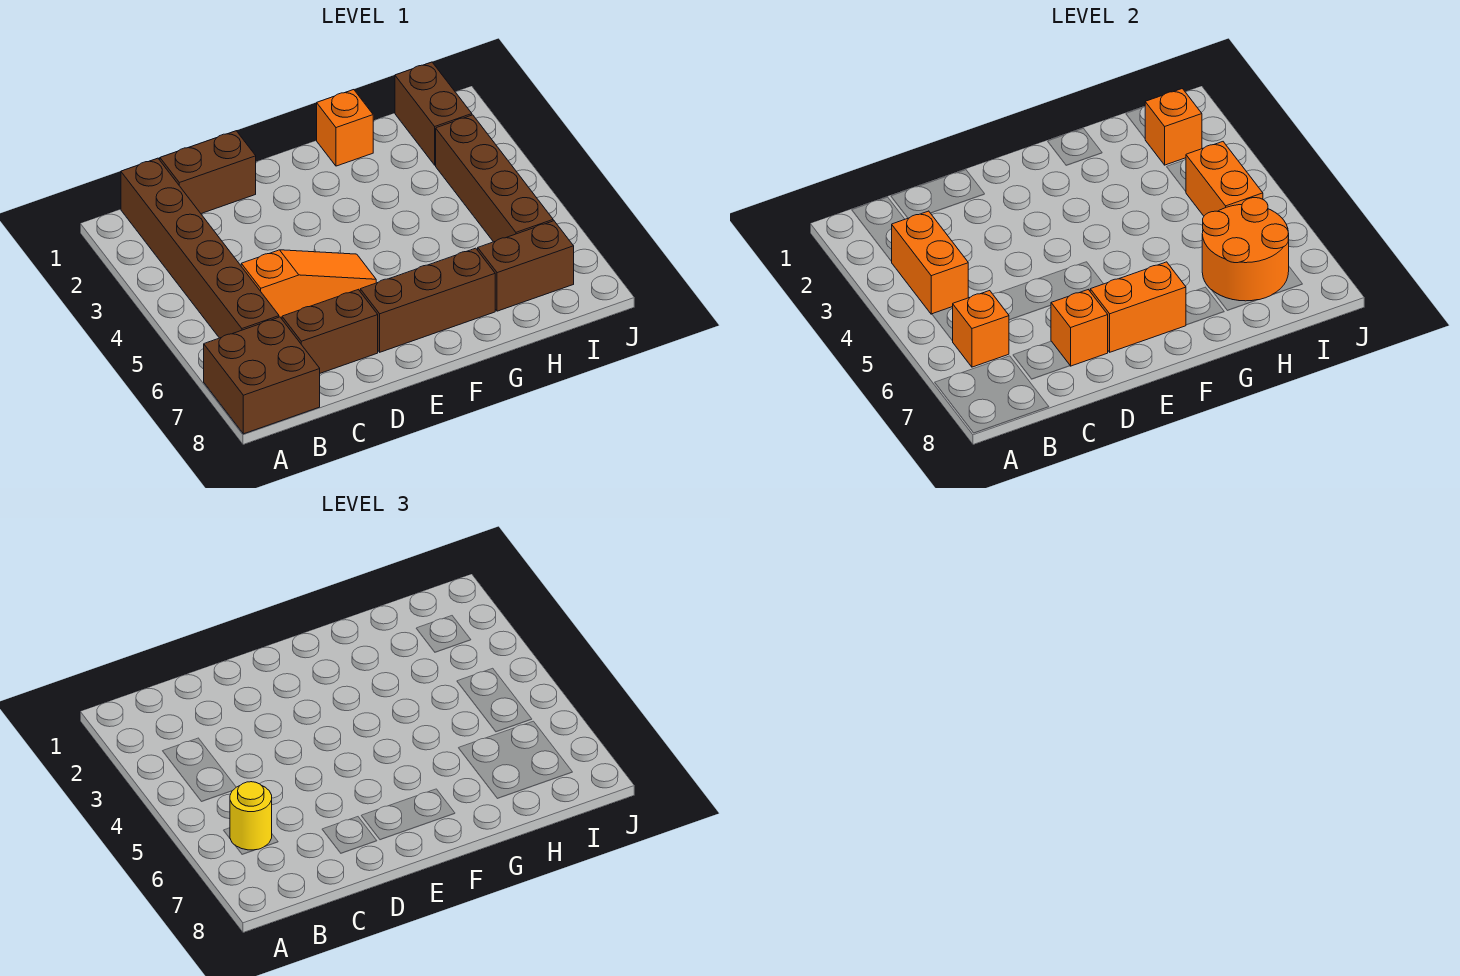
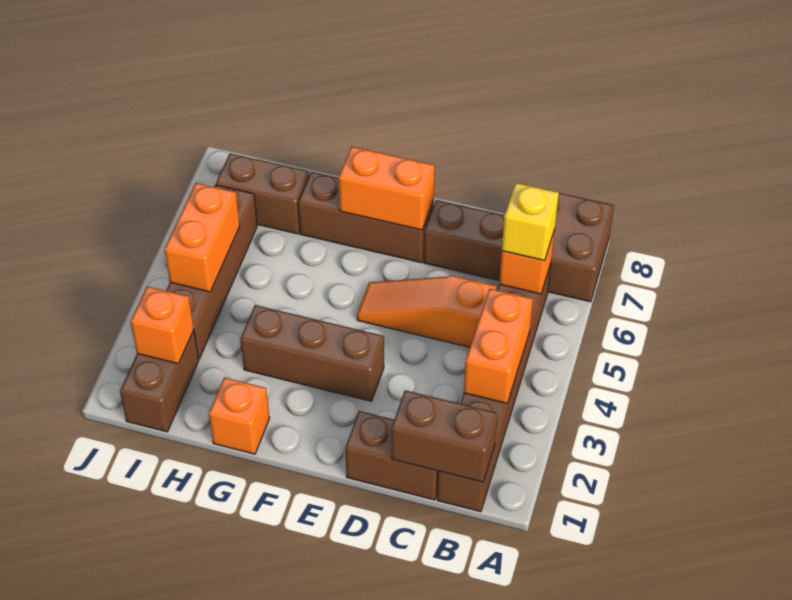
none -> brown brick B1:C1 level 2
yellow round brick B6 level 3 -> yellow brick B6 level 3
orange brick D7 level 2 -> none
none -> brown brick E3:G3 level 1
orange round brick H6:I7 level 2 -> none

